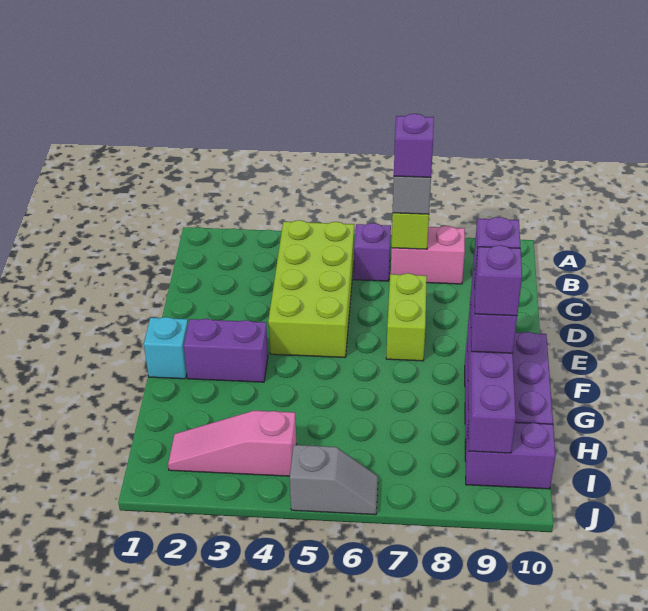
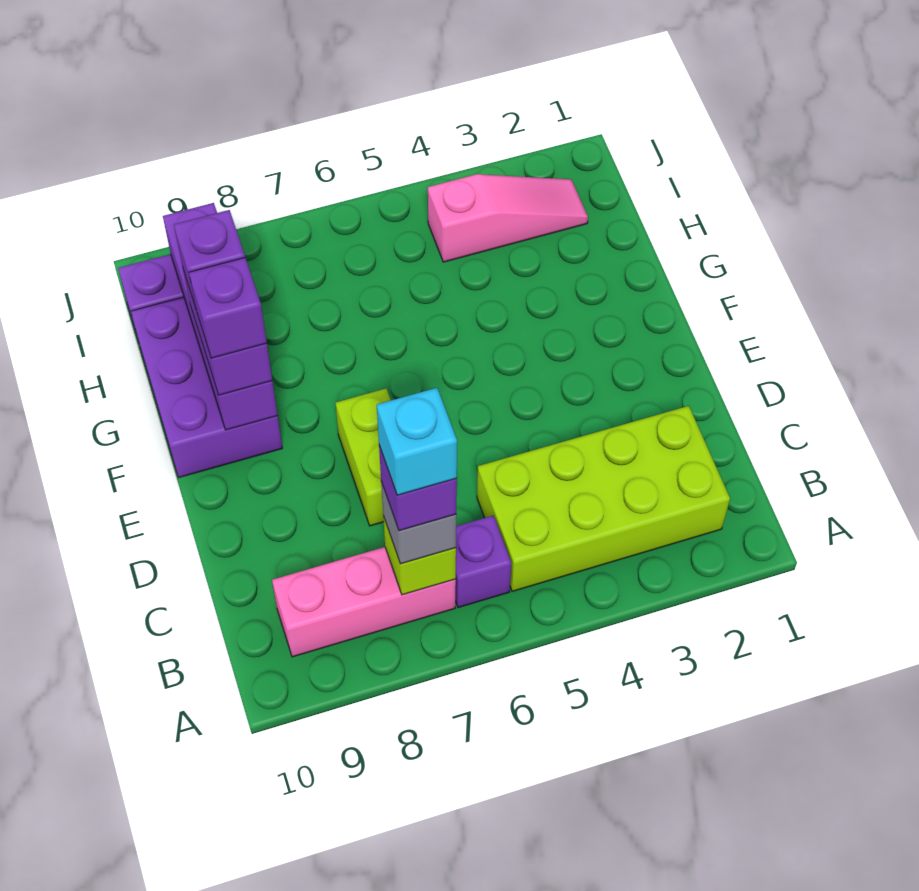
lime brick B4:E5 level 1 -> lime brick B2:C5 level 1
pink brick B7:B8 level 1 -> pink brick B7:B9 level 1
cyan brick F1 level 1 -> cyan brick B7 level 5
purple brick F2:F3 level 1 -> none
grey slope J5:J6 level 1 top 5 -> none

